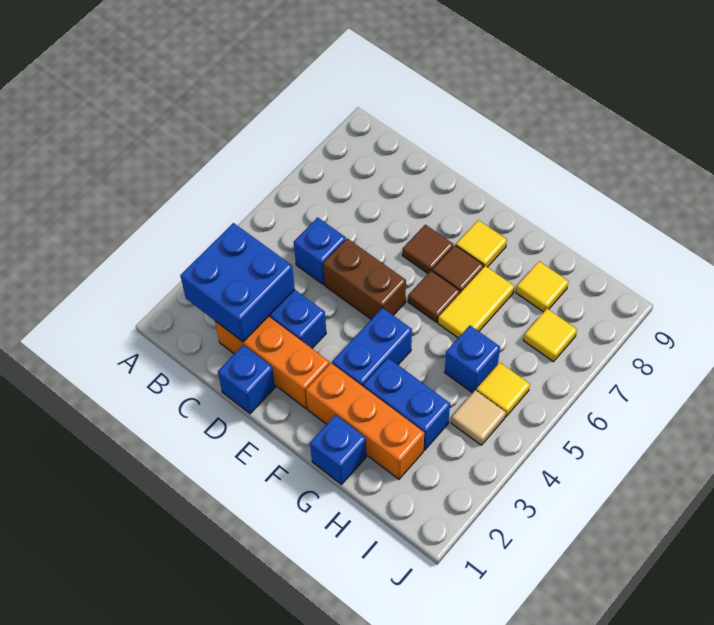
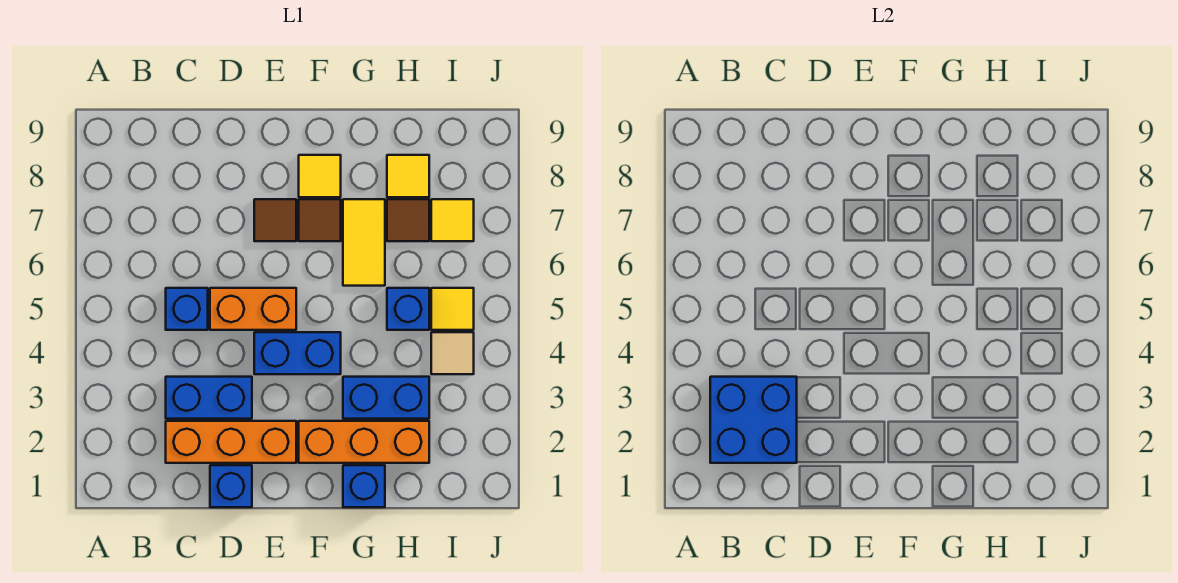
brown brick D5:E5 level 1 -> orange brick D5:E5 level 1
blue brick F3:F4 level 1 -> blue brick E4:F4 level 1
brown tile F6 level 1 -> brown tile H7 level 1

